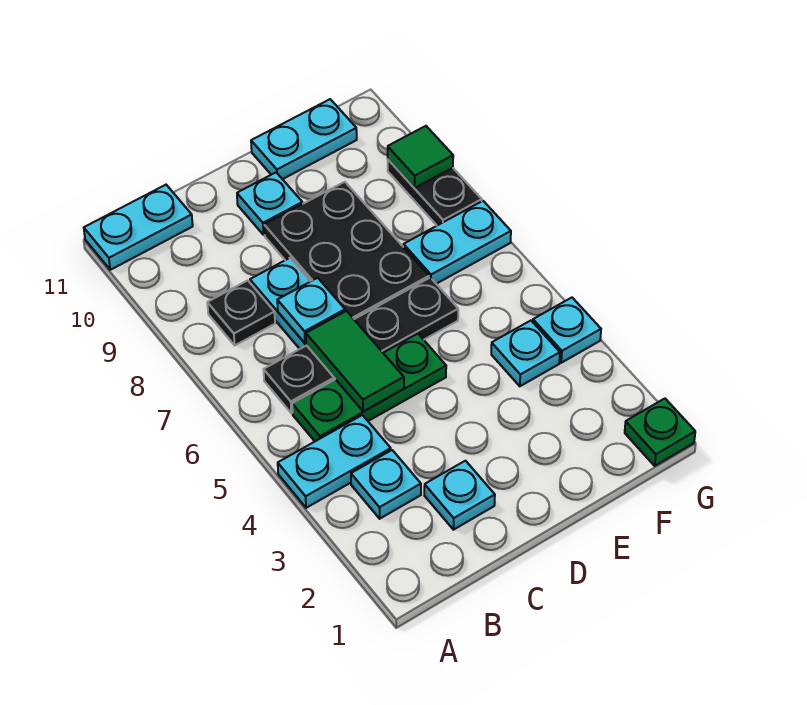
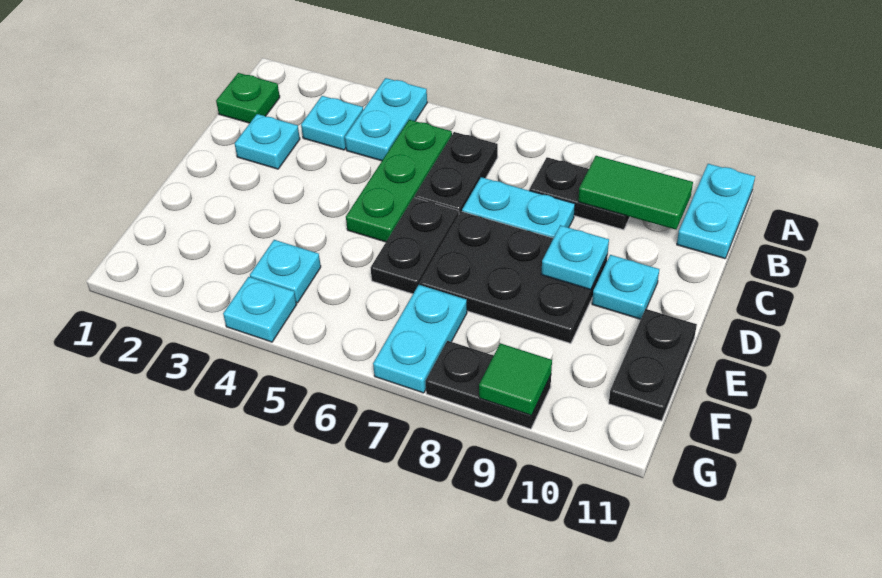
black plate B8 level 1 -> black plate B8:B9 level 1
green tile C5:C6 level 2 -> green tile B9:B10 level 2
cyan plate C7 level 2 -> cyan plate D9 level 2
cyan plate E11:F11 level 1 -> black plate E11:F11 level 1
green plate G1 level 1 -> green plate B1 level 1

